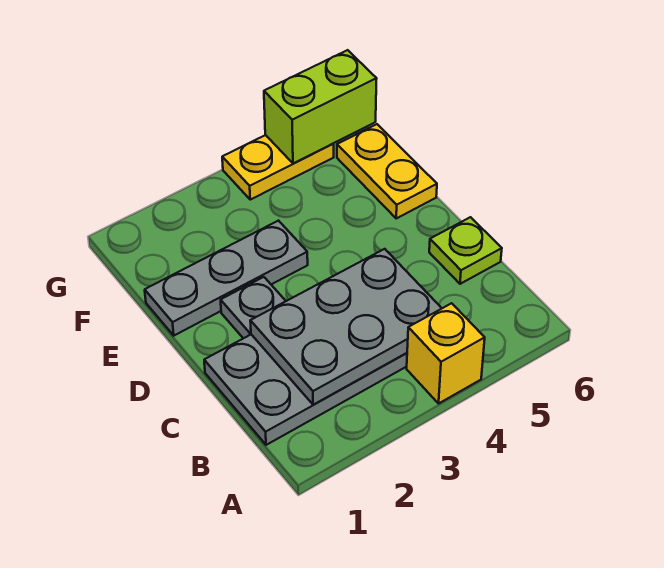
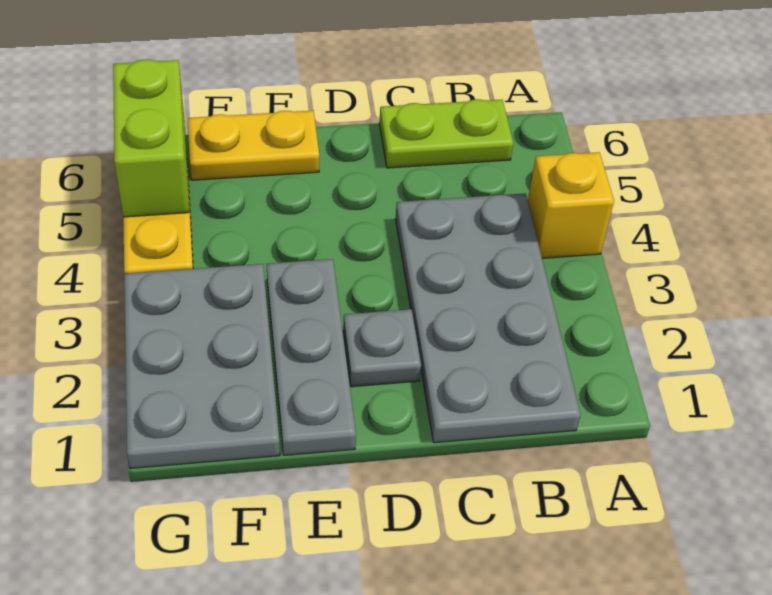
grey plate B2:C4 level 2 -> grey plate F1:G3 level 1
lime plate C6 level 1 -> lime plate B6:C6 level 1

